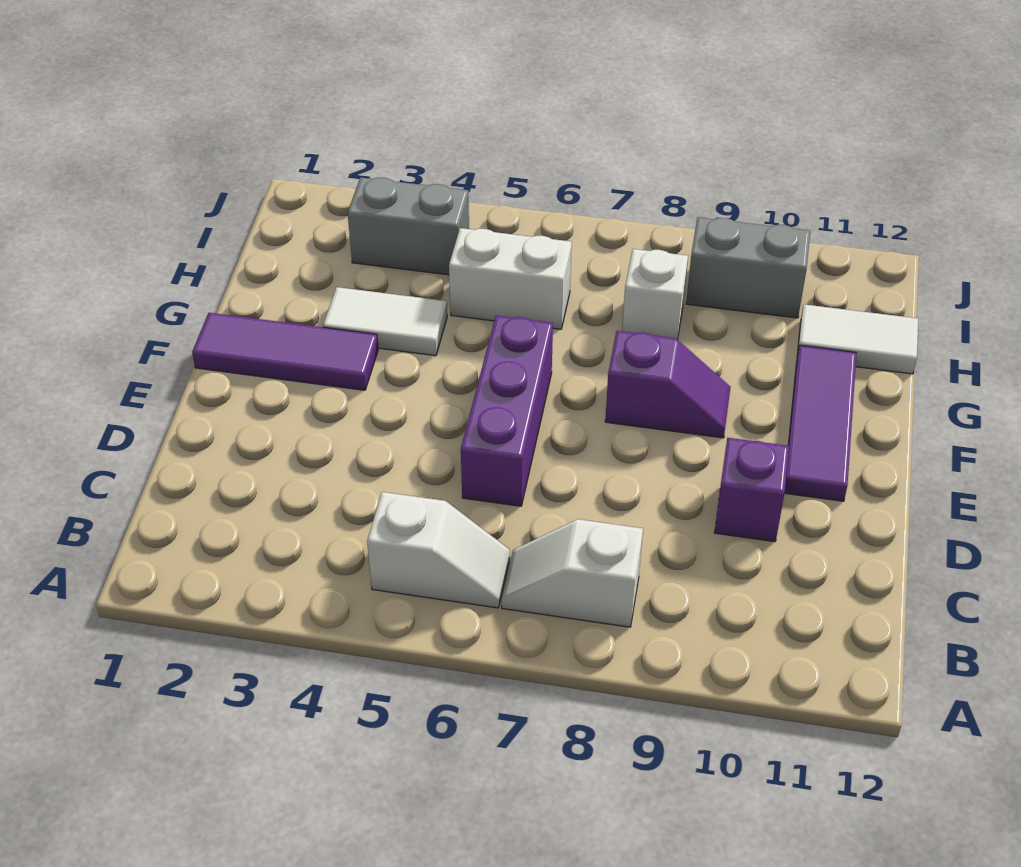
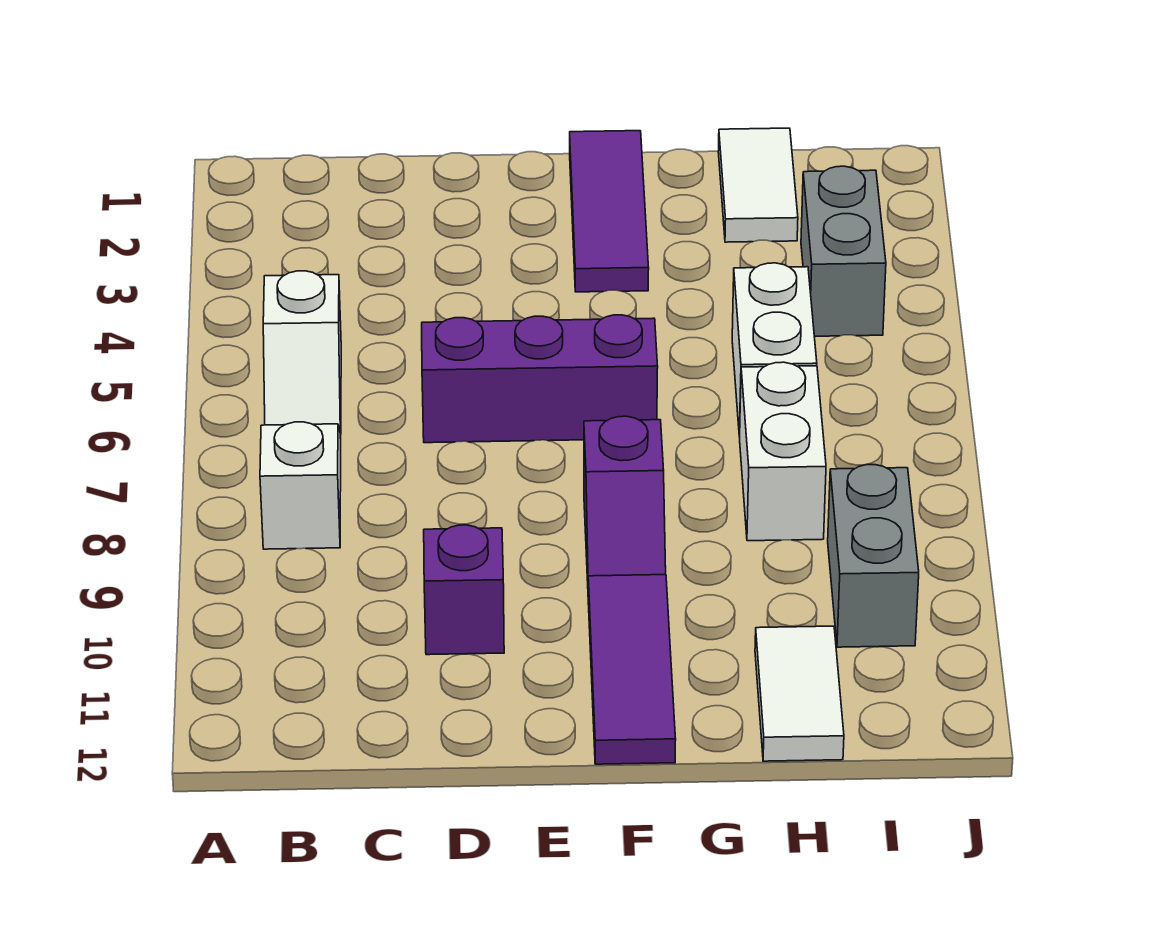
purple tile E11:G11 level 1 -> purple tile F10:F12 level 1
white tile G3:G4 level 1 -> white tile H1:H2 level 1
white brick H8 level 1 -> white brick H7:H8 level 1

